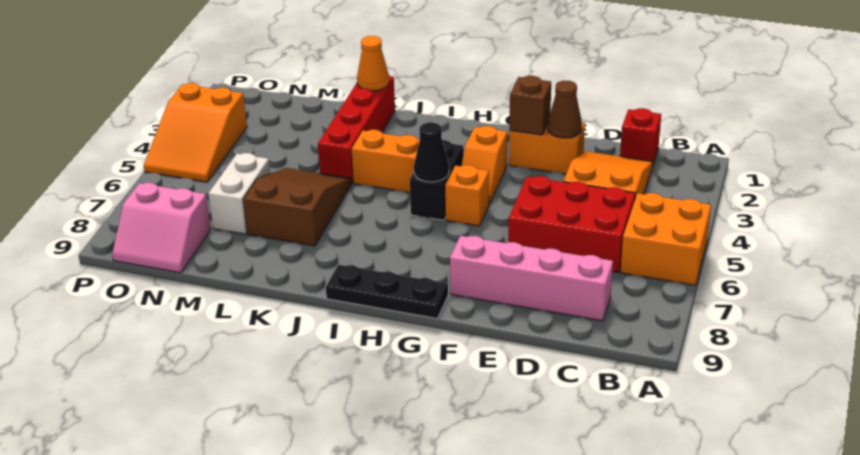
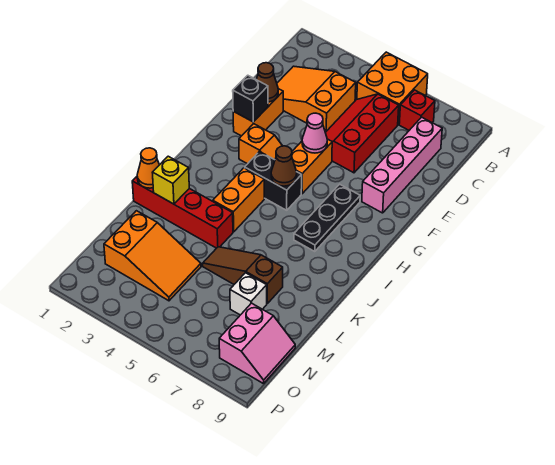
red brick C1 level 1 -> red brick B7 level 1
red brick C5:E6 level 1 -> red slope C5:E6 level 1 top 6
brown brick F2 level 2 -> black brick F2 level 2
none -> pink cone F5 level 2
orange brick G5 level 1 -> orange brick F5:G5 level 1
black plate G9:I9 level 1 -> black plate G7:I7 level 1
black cone H5 level 2 -> brown cone H5 level 2
none -> yellow brick K2 level 2
brown slope K5:L7 level 1 top 7 -> brown slope L5:L7 level 1 top 7
white brick M6:M7 level 1 -> white brick M7 level 1
orange slope O3:P5 level 1 top 3 -> orange slope M2:N4 level 1 top 2

